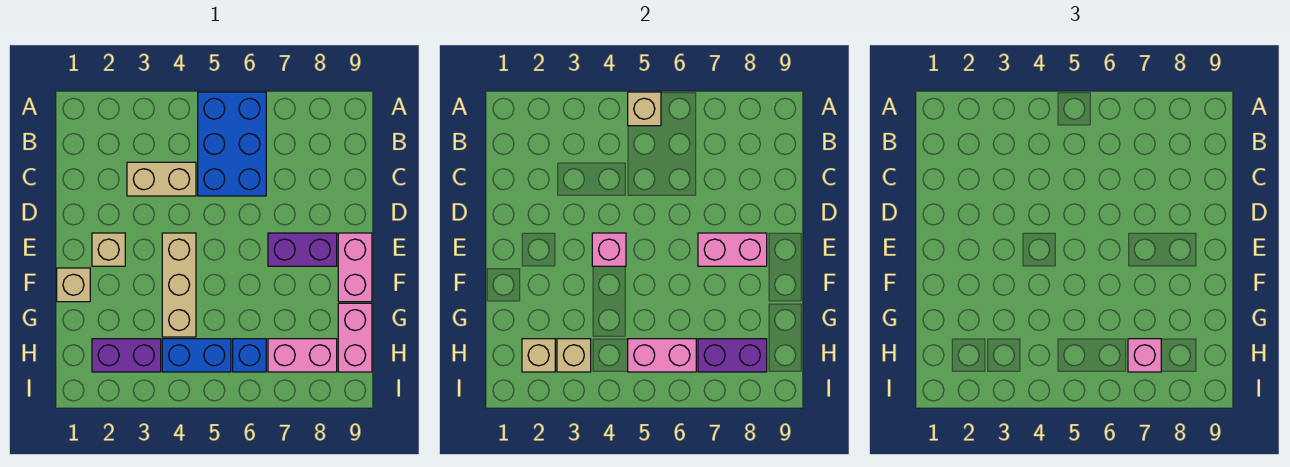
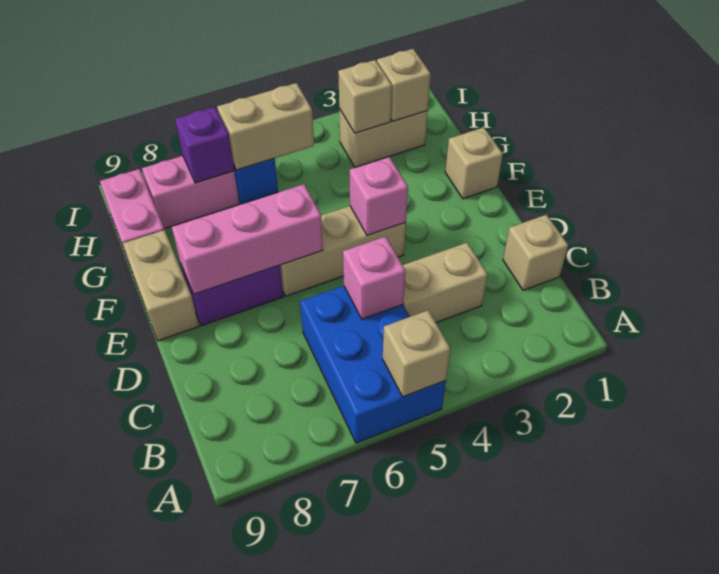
tan brick E2 level 1 -> tan brick C1 level 1
tan brick E4:G4 level 1 -> tan brick E4:E6 level 1
pink brick E7:E8 level 2 -> pink brick E6:E8 level 2
pink brick E9:F9 level 1 -> tan brick E9:F9 level 1
purple brick H2:H3 level 1 -> tan brick H2:H3 level 1
blue brick H4:H5 level 1 -> none
pink brick H5:H6 level 2 -> tan brick H5:H6 level 2
purple brick H7:H8 level 2 -> purple brick H7 level 2
pink brick H7 level 3 -> pink brick C5 level 2

